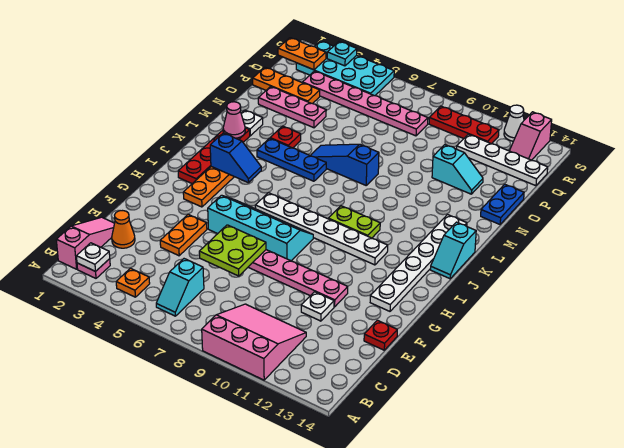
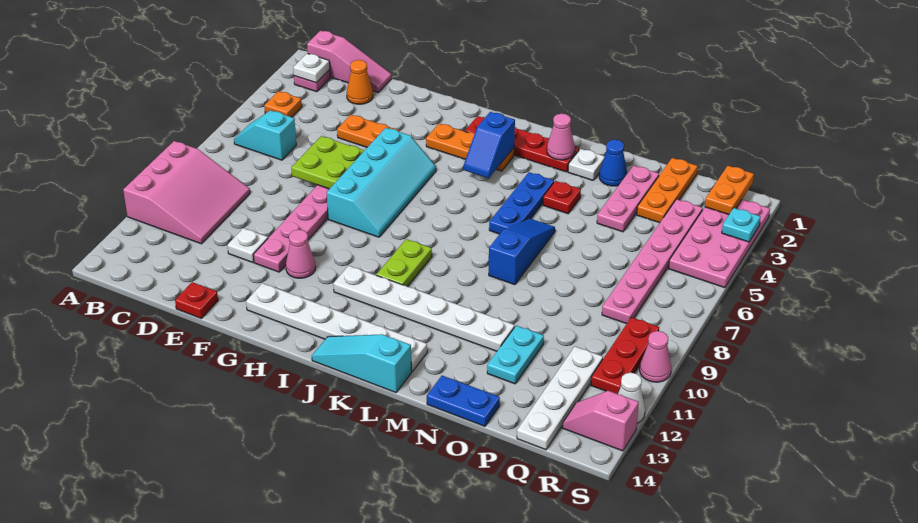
none -> pink cone G11 level 1
white plate I6:I11 level 1 -> white plate I11:N11 level 1
cyan slope J14:K14 level 1 top K -> cyan slope J14:L14 level 1 top L
none -> blue cone N2 level 1
cyan slope O11:O12 level 1 top 11 -> cyan plate O11:O12 level 1
cyan plate R2:S5 level 1 -> pink plate R2:S5 level 1
none -> pink cone S10 level 1

